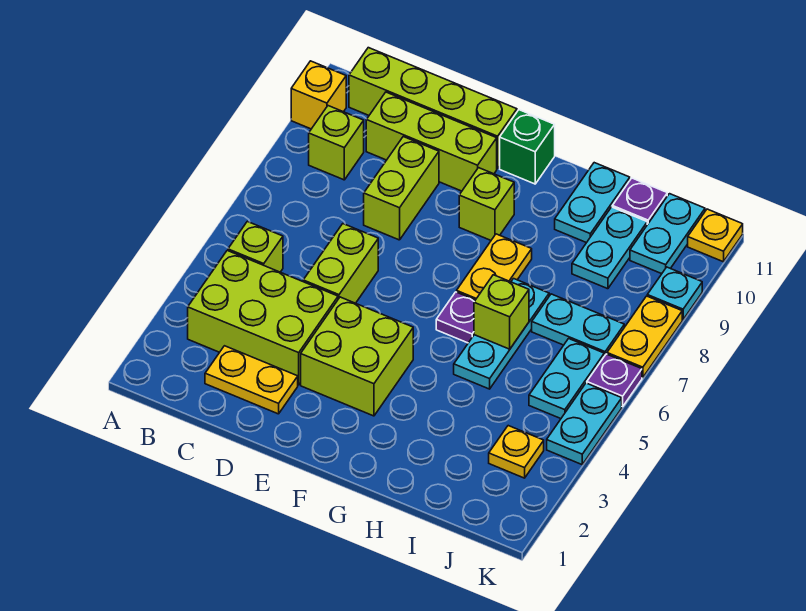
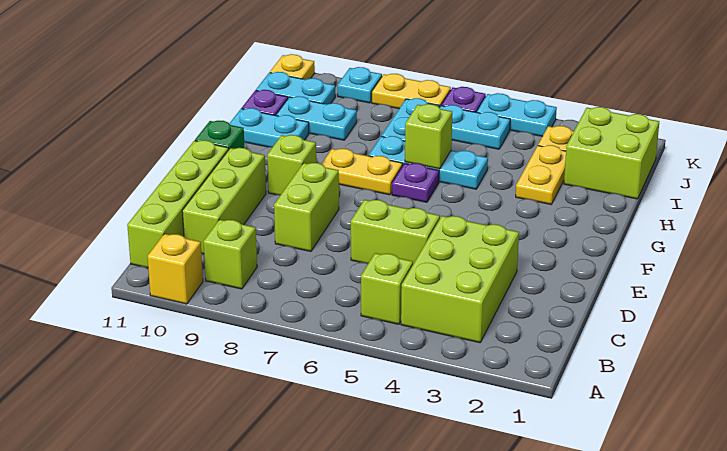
yellow plate C2:D2 level 1 -> yellow plate H3:I3 level 1
lime brick D8:D9 level 1 -> lime brick D8:E8 level 1
lime brick E3:F4 level 1 -> lime brick I1:J2 level 1

